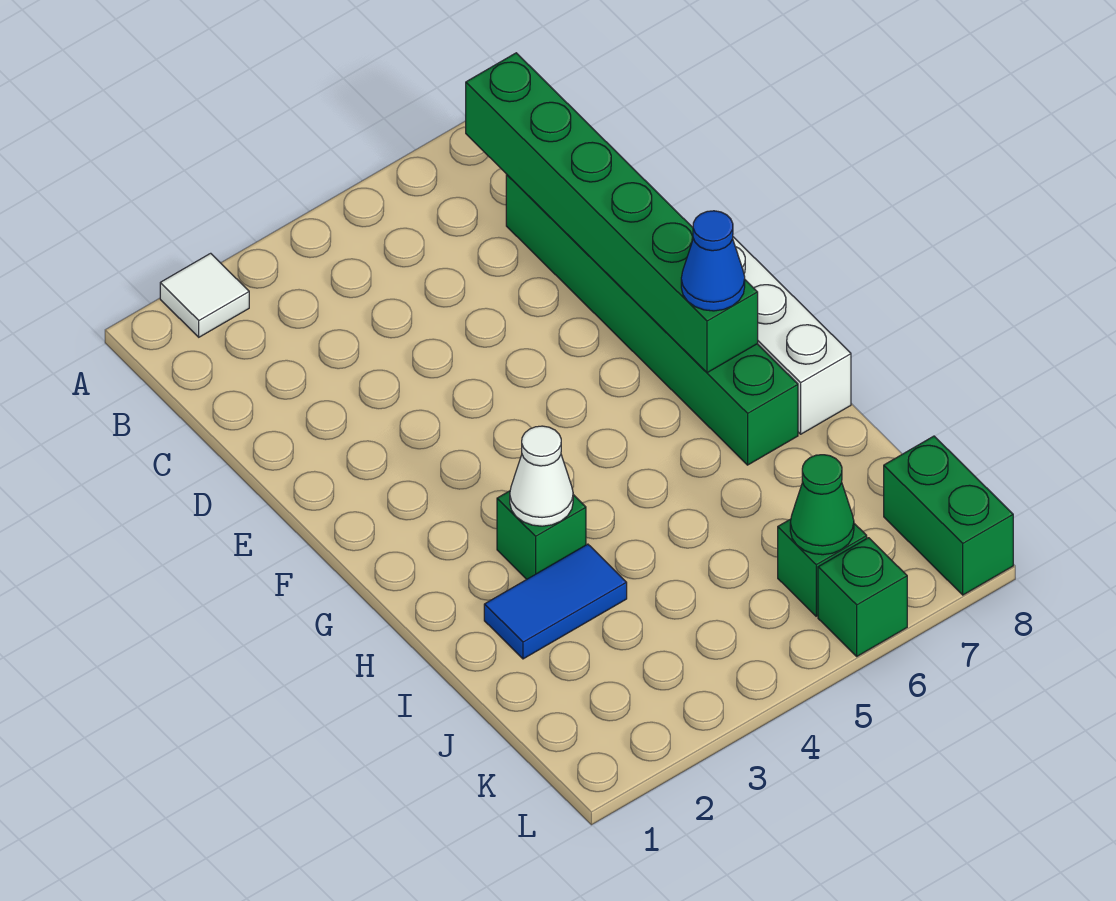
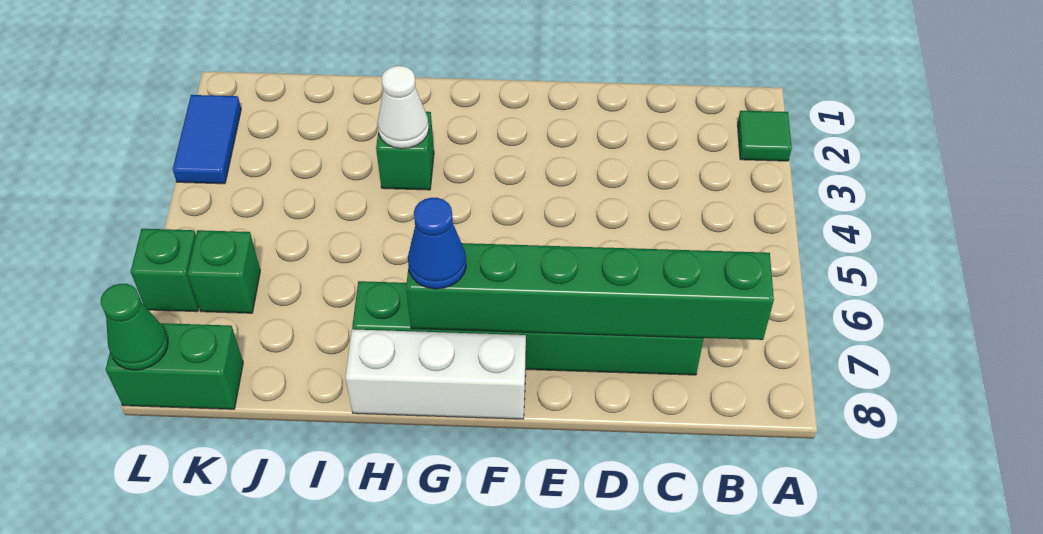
white tile A2 level 1 -> green tile A2 level 1
blue tile I2:I3 level 1 -> blue tile L2:L3 level 1
green cone K6 level 2 -> green cone L8 level 2

